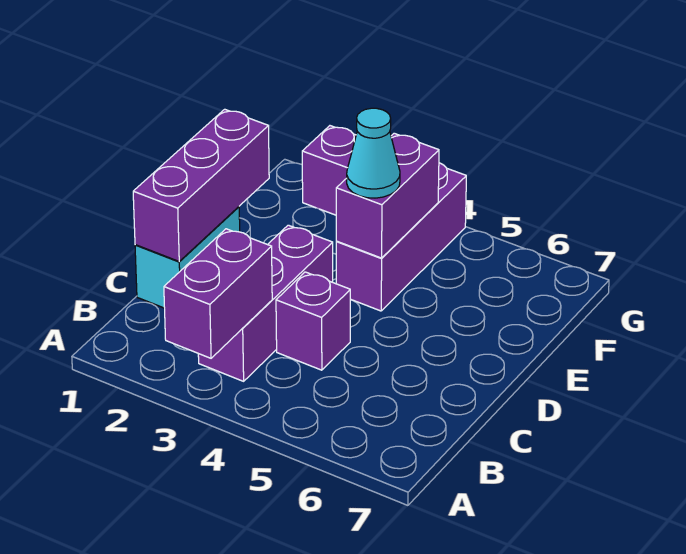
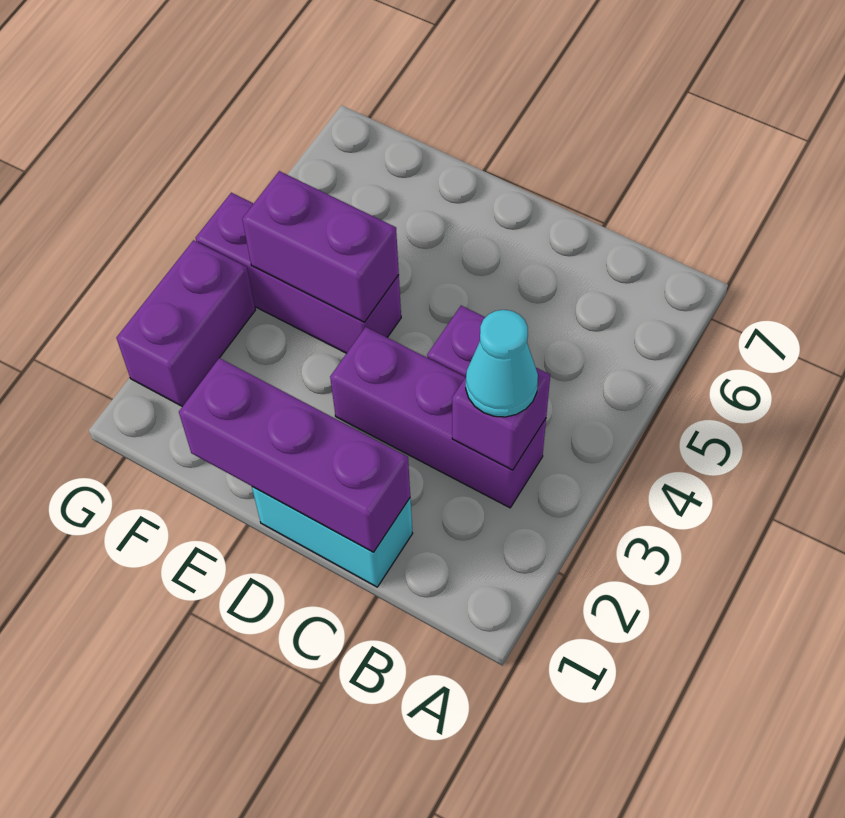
purple brick A3:B3 level 2 -> purple brick B3 level 2
cyan cone E4 level 3 -> cyan cone B3 level 3

